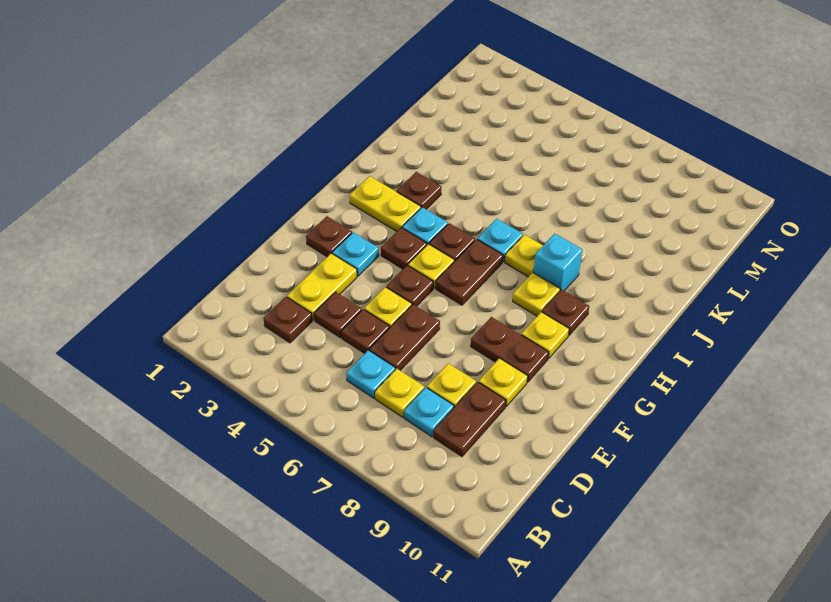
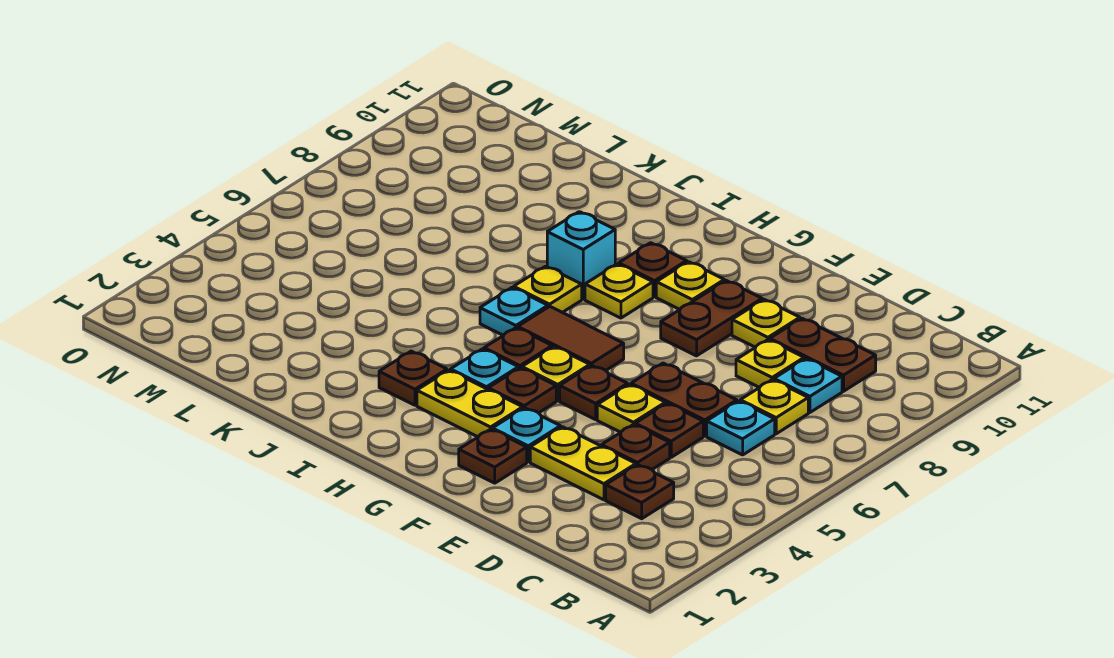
brown plate G6:H6 level 1 -> brown tile G6:H6 level 1
yellow plate H2:H3 level 1 -> yellow plate G3:H3 level 1

